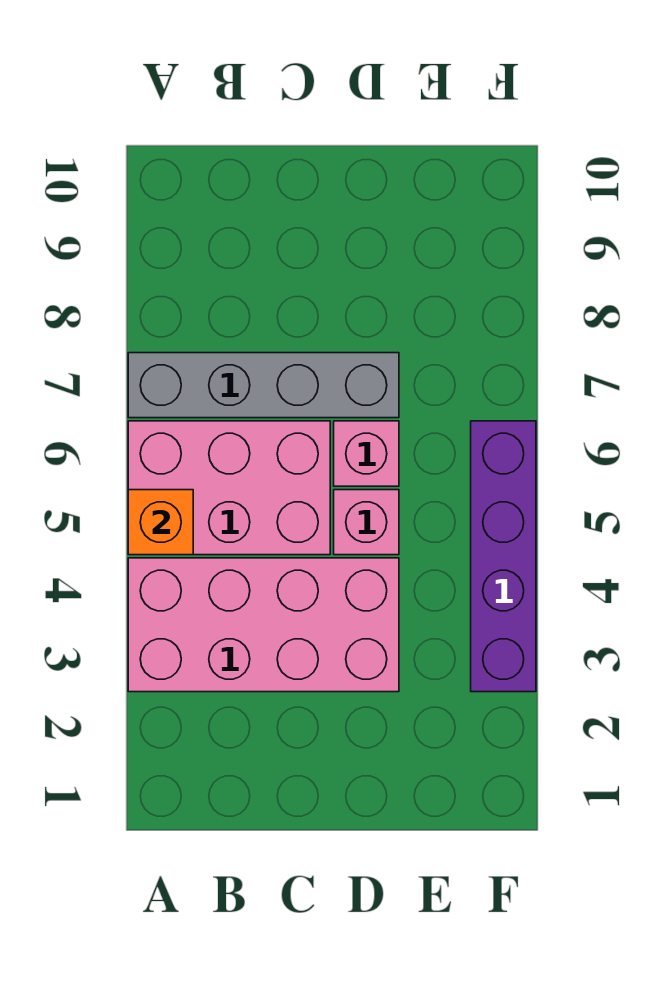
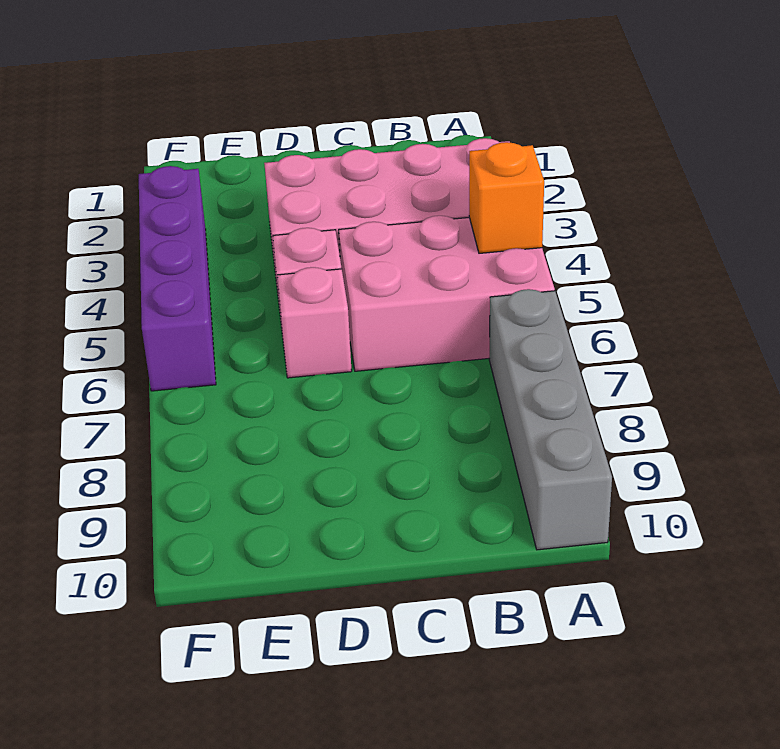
grey brick A7:D7 level 1 -> grey brick A7:A10 level 1

